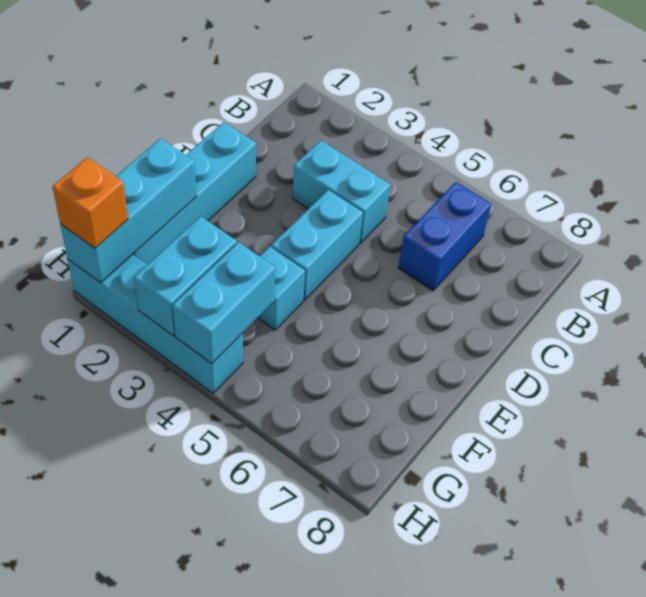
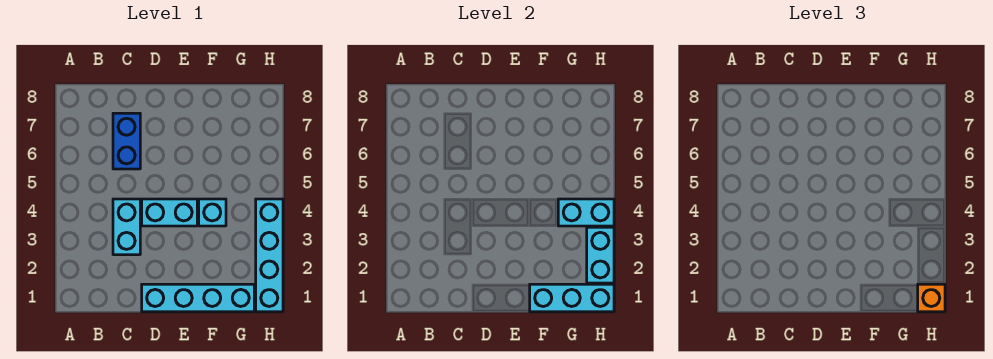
blue brick B6:C6 level 1 -> blue brick C6:C7 level 1
cyan brick G3:H3 level 2 -> cyan brick H2:H3 level 2

